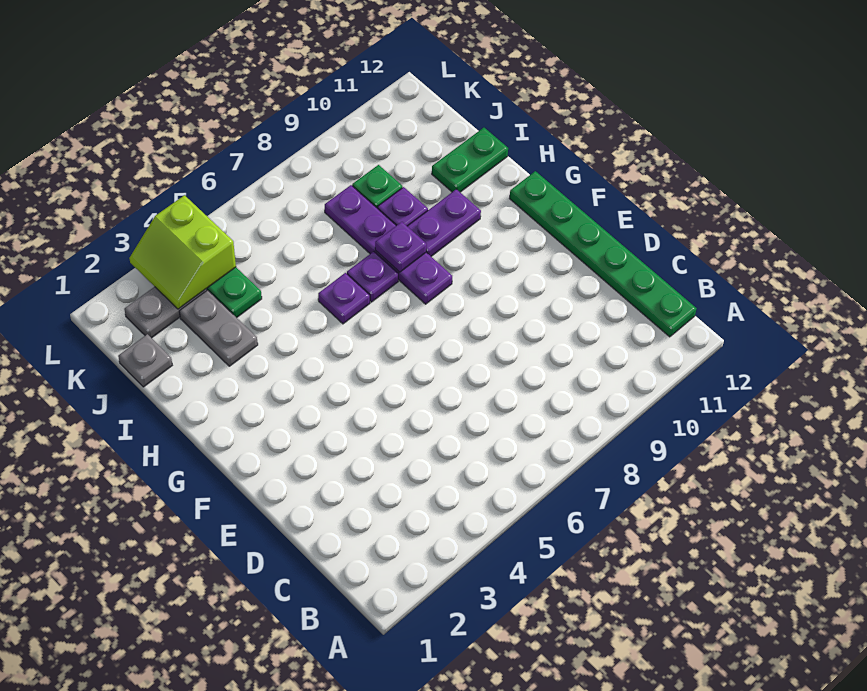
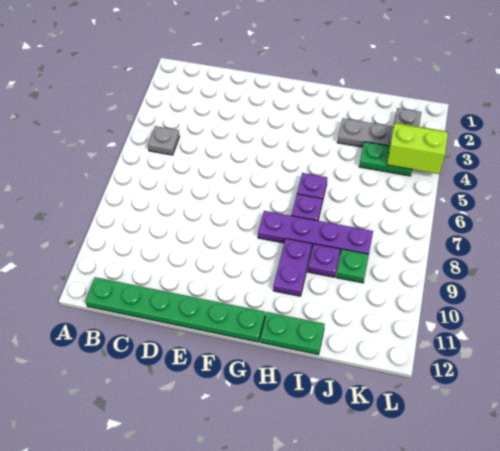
purple plate H8 level 2 -> none
green plate I11:I12 level 1 -> green plate H12:I12 level 1
grey plate J1 level 1 -> grey plate B5 level 1

